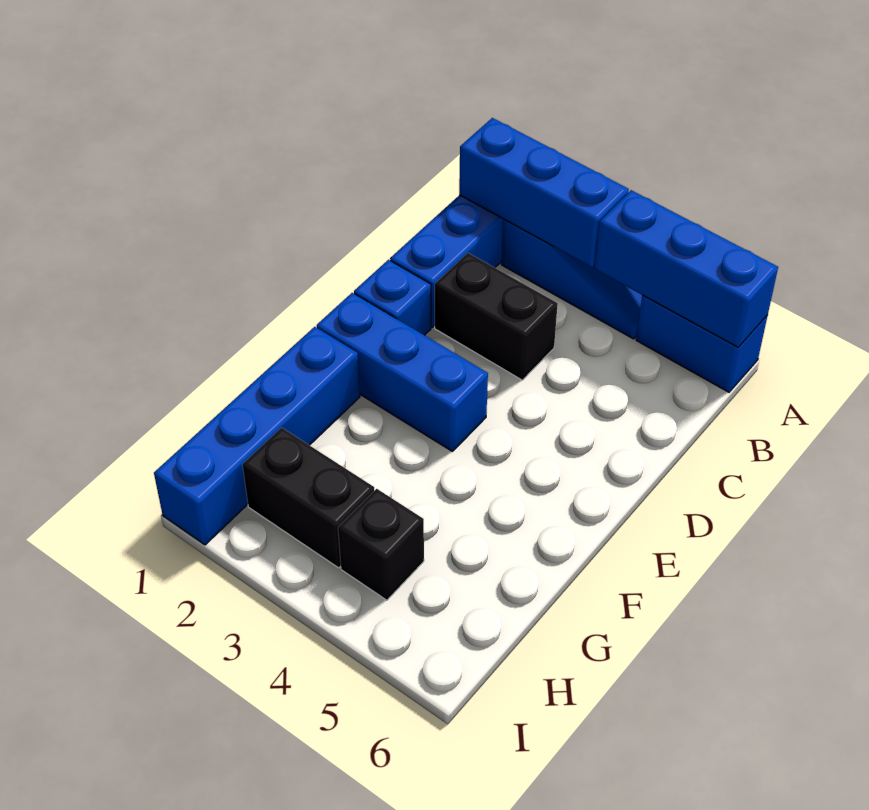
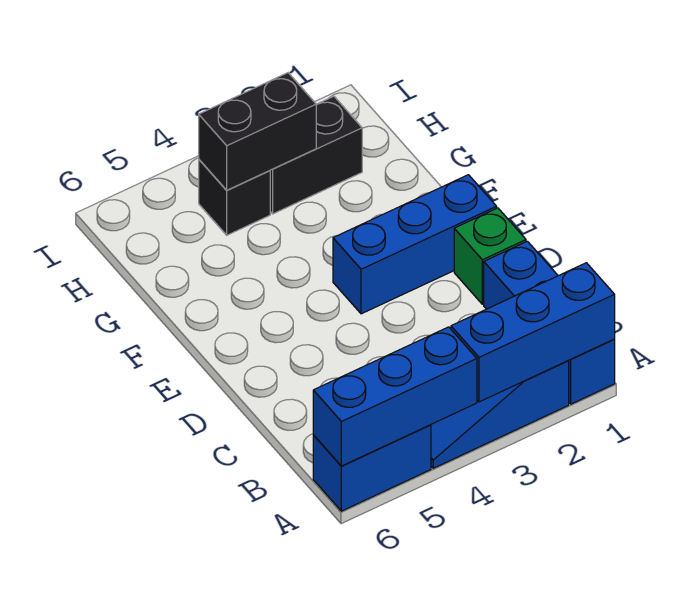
black brick C2:C3 level 1 -> black brick H3:H4 level 2
blue brick D1 level 1 -> green brick D1 level 1
blue brick F1:I1 level 1 -> none

